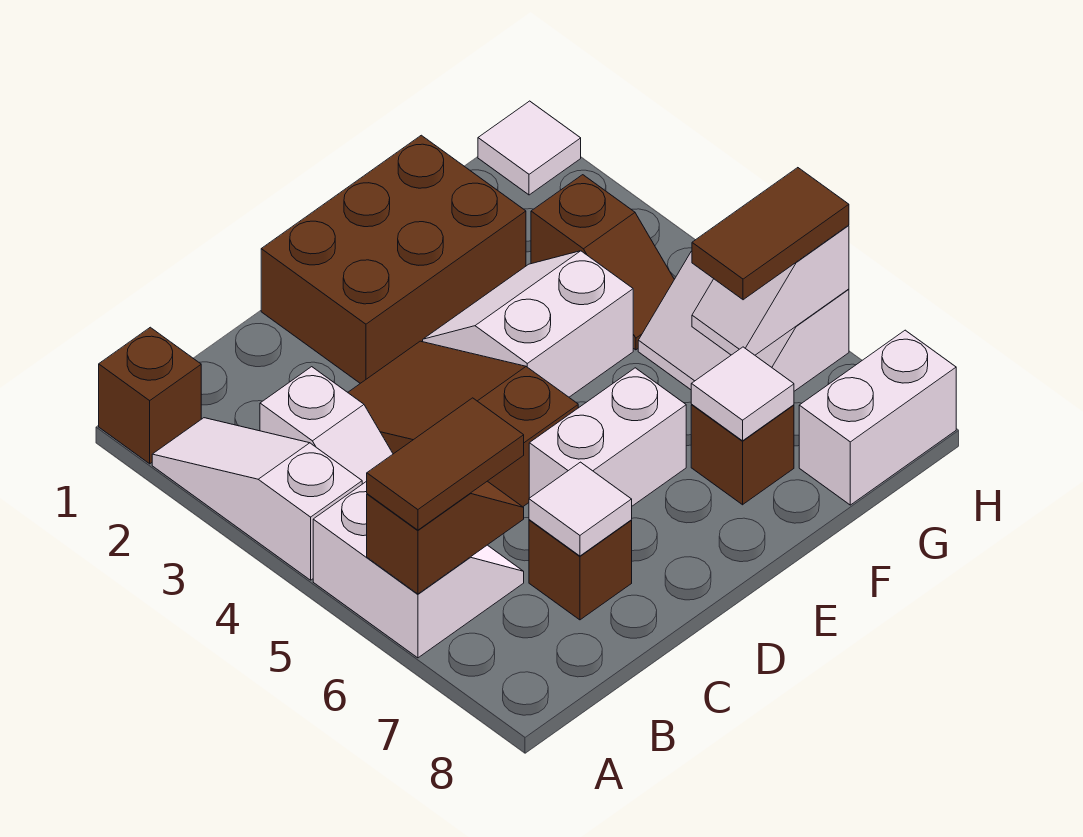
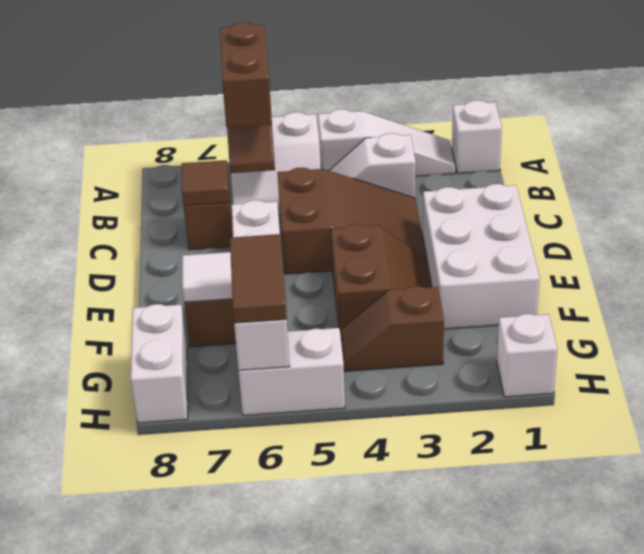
brown brick A1 level 1 -> white brick A1 level 1
brown tile A6:B6 level 3 -> brown brick A6:B6 level 3
white tile C7 level 2 -> brown tile C7 level 2
brown brick D1:F2 level 1 -> white brick D1:F2 level 1
white slope E3:F4 level 1 top 4 -> brown slope E3:F4 level 1 top 4
white tile H1 level 1 -> white brick H1 level 1

